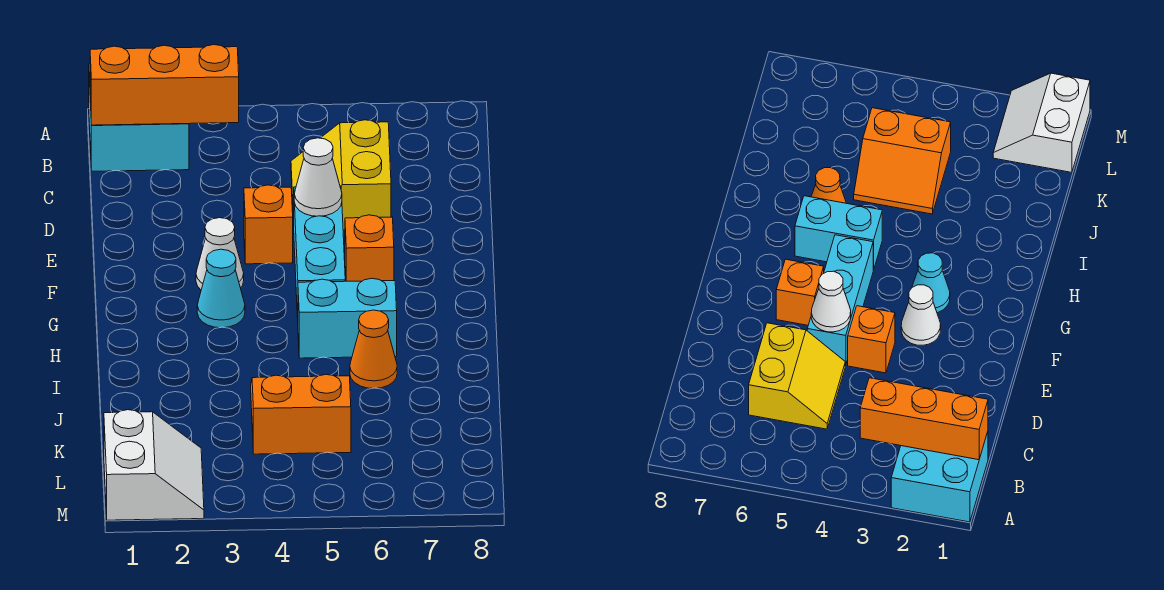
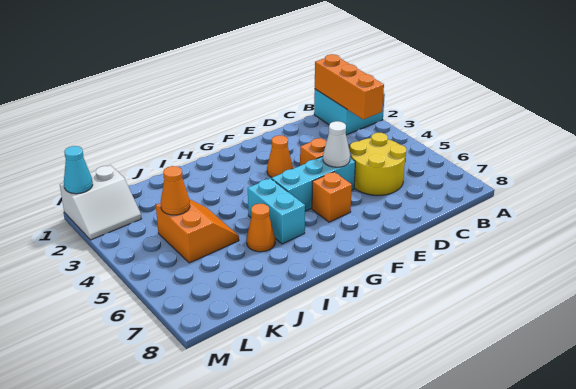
yellow slope C5:D6 level 1 top 6 -> yellow round brick C5:D6 level 1
white cone F3 level 1 -> orange cone F3 level 1
cyan cone G3 level 1 -> cyan cone M1 level 2
none -> orange cone K4 level 2

